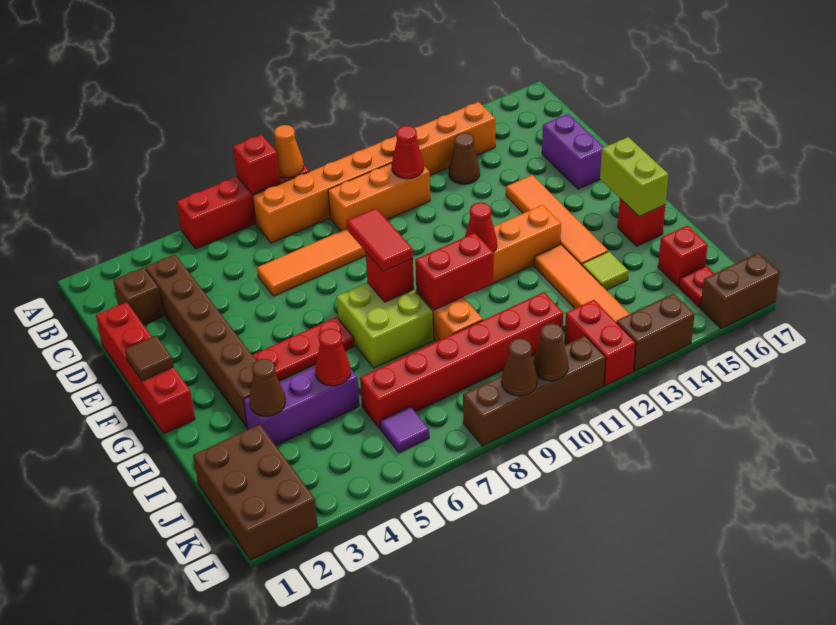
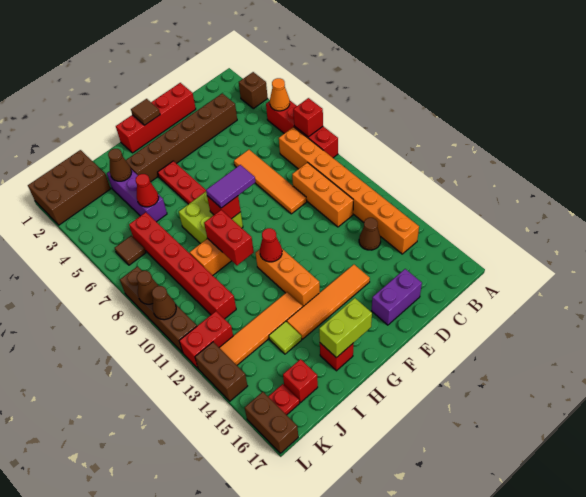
orange cone A8 level 2 -> orange cone A5 level 2
brown brick C2 level 1 -> brown brick A3 level 1
red cone C11 level 2 -> none
red tile F8:G8 level 3 -> purple tile F8:G8 level 3
purple tile K6 level 1 -> brown tile K6 level 1

